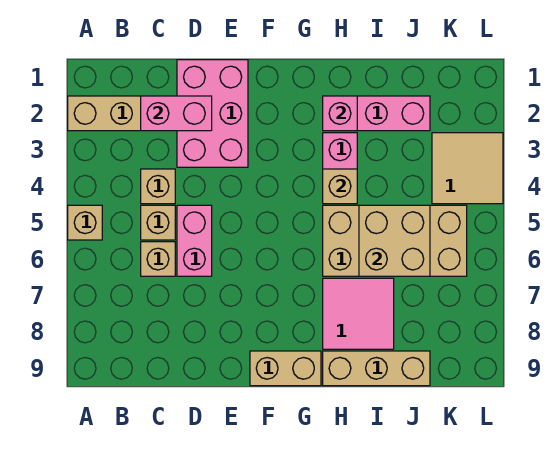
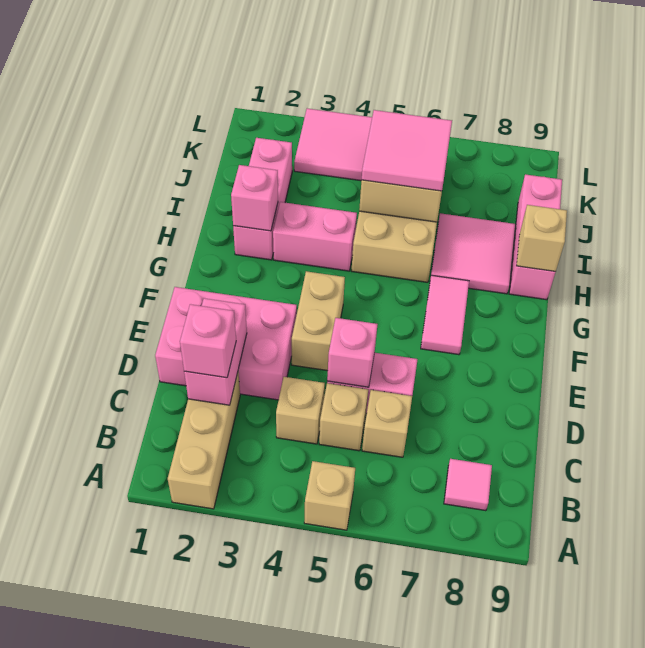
none -> pink tile B8 level 1
none -> pink brick C2 level 3
none -> pink brick D5 level 2
none -> pink tile F7:G7 level 1
tan brick F9:G9 level 1 -> tan brick E4:F4 level 1
tan brick H4 level 2 -> tan brick H9 level 2
tan brick H9:J9 level 1 -> pink brick H9:J9 level 1
none -> pink tile I5:J6 level 3
tan tile K3:L4 level 1 -> pink tile K3:L4 level 1

